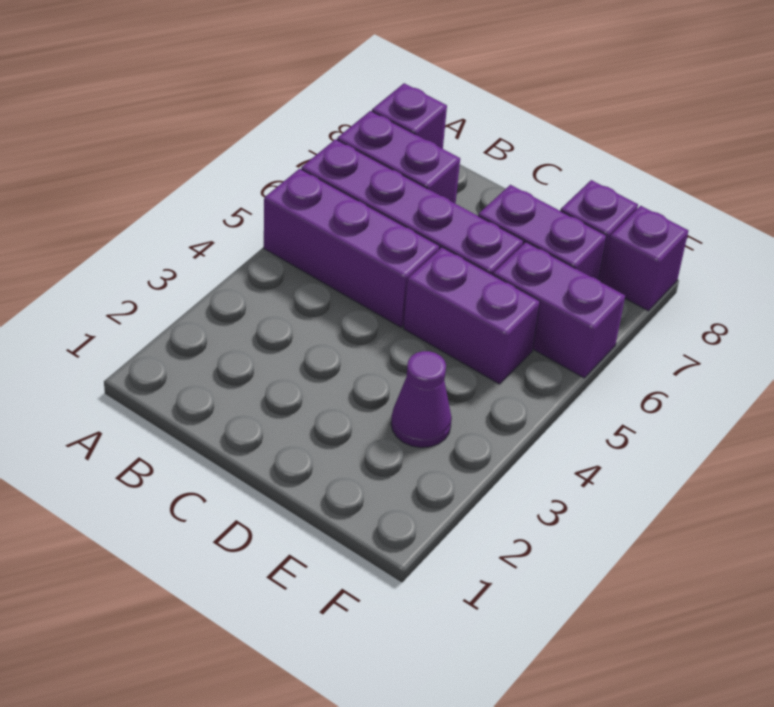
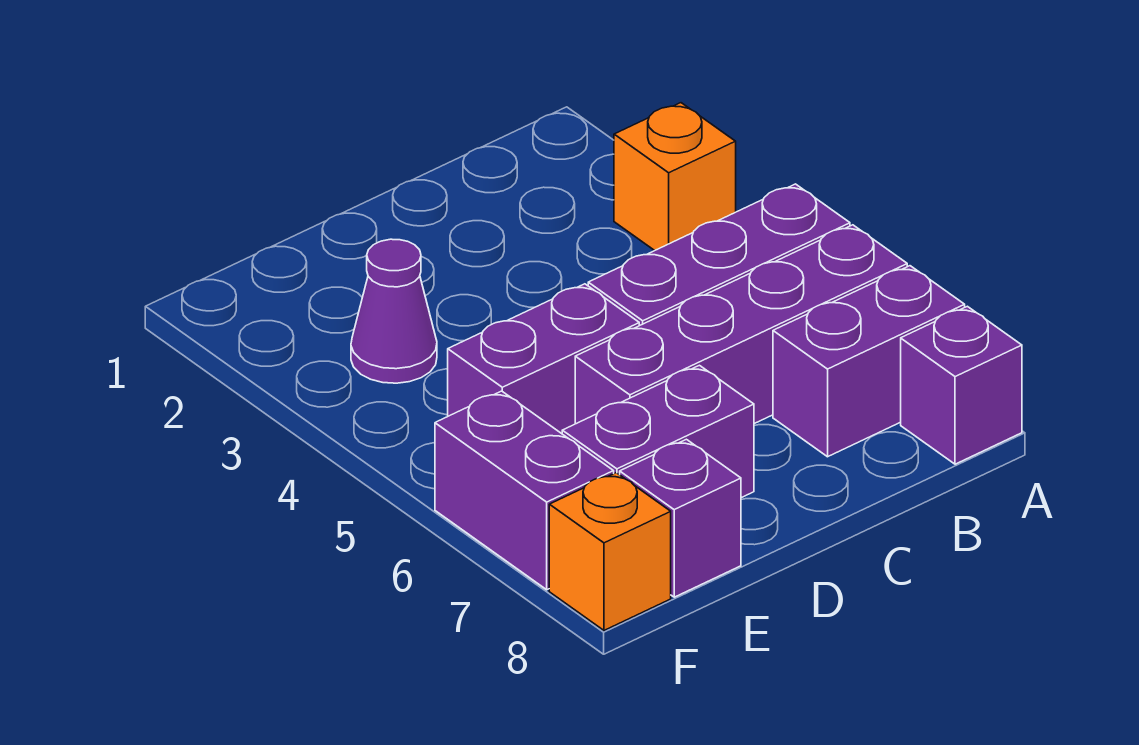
none -> orange brick A3 level 1
purple brick E6:F6 level 1 -> purple brick F6:F7 level 1
purple brick F8 level 1 -> orange brick F8 level 1

